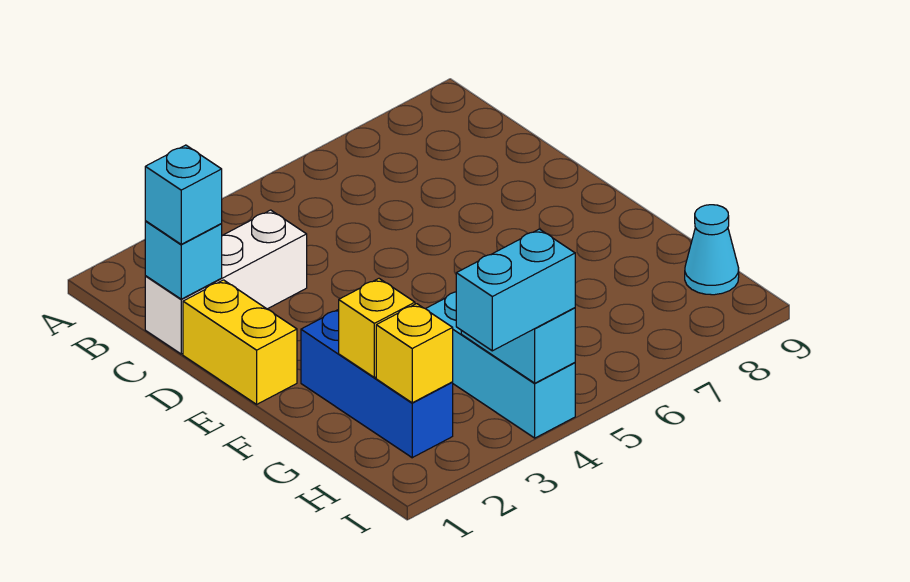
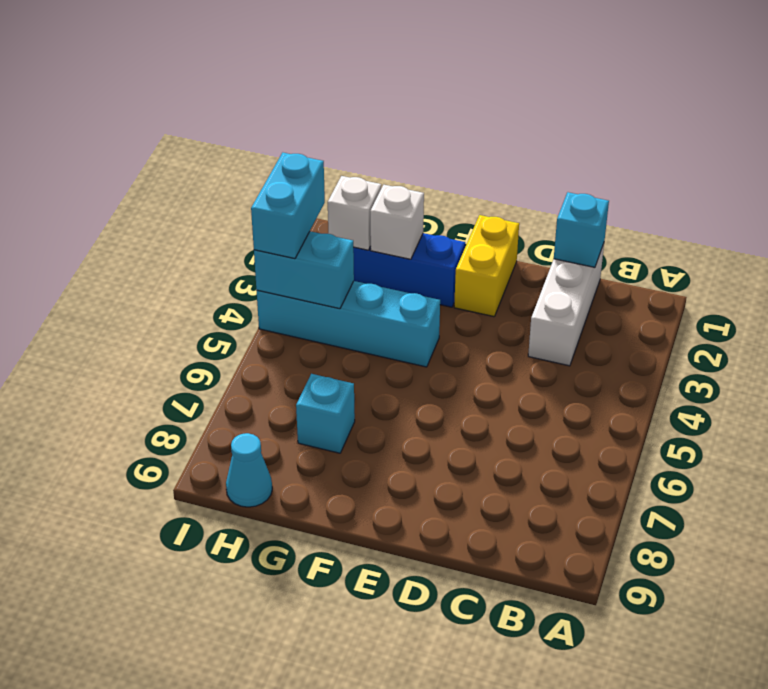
cyan brick C1 level 3 -> cyan brick G7 level 1
yellow brick D1:E1 level 1 -> yellow brick E1:E2 level 1
yellow brick G2 level 2 -> white brick G2 level 2
cyan brick G4:I4 level 1 -> cyan brick F4:I4 level 1
yellow brick H2 level 2 -> white brick H2 level 2

